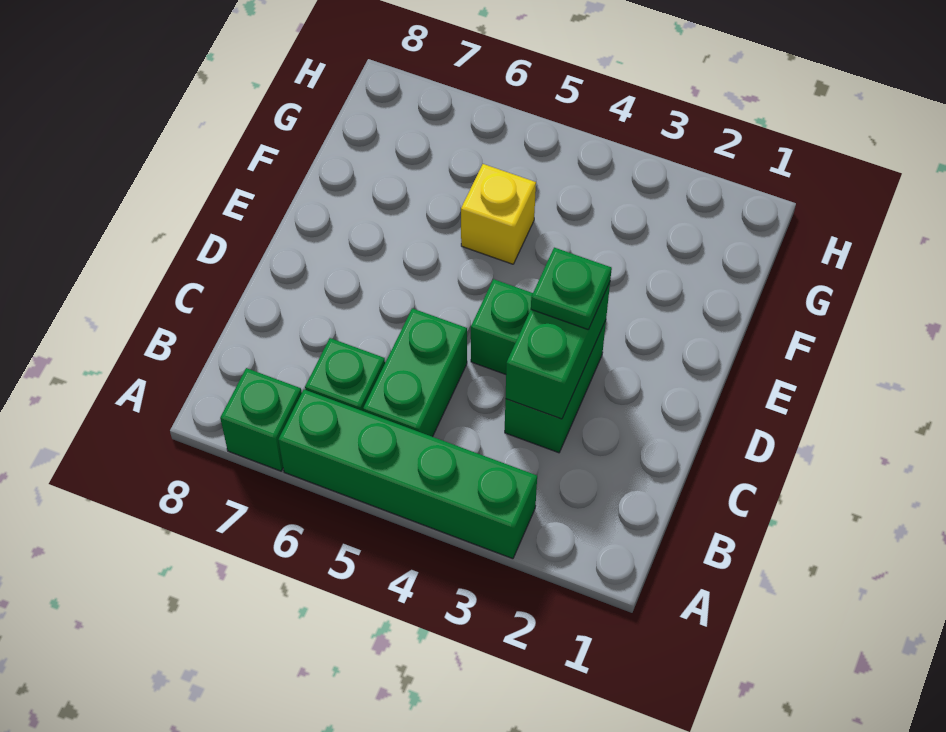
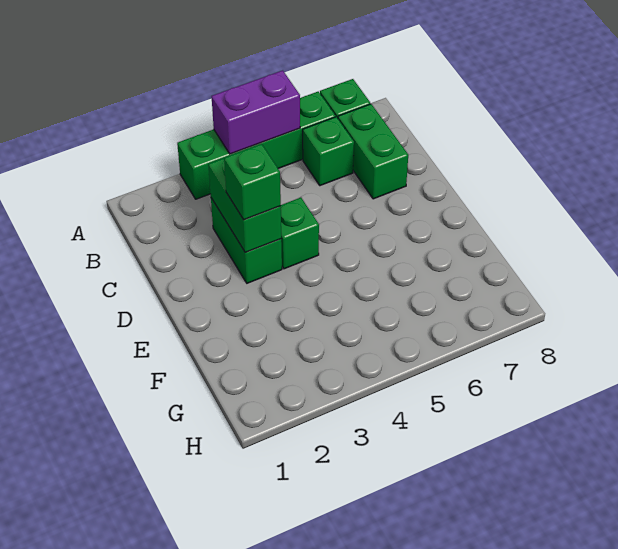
none -> purple brick A4:A5 level 2
green brick B5:C5 level 1 -> green brick B7:C7 level 1
green plate D3 level 3 -> green brick D3 level 3
yellow brick F5 level 1 -> none

